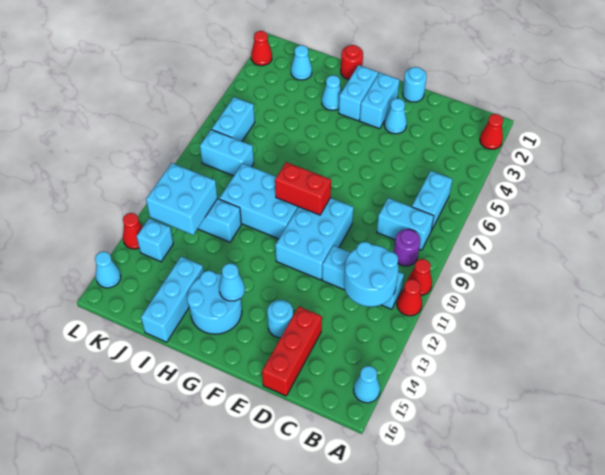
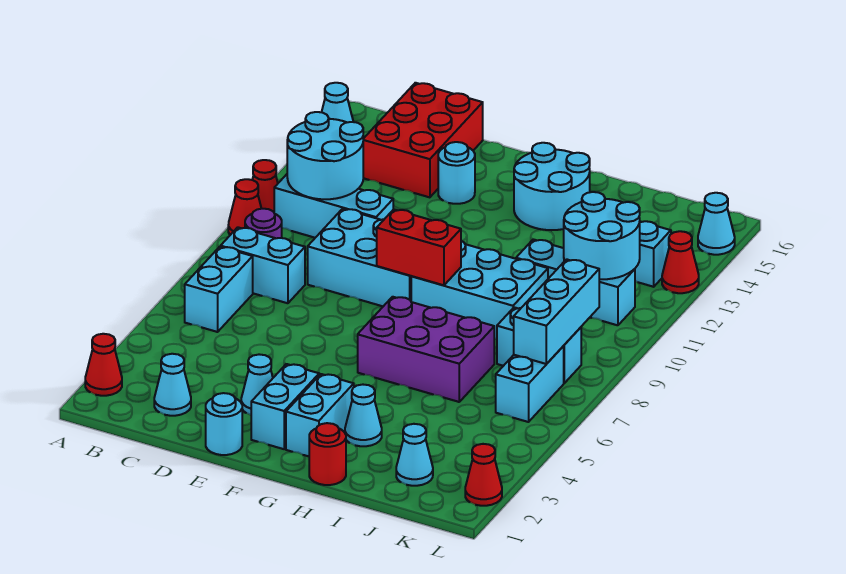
red brick D14:D16 level 1 -> red brick C14:D16 level 1
cyan brick E9:F11 level 1 -> cyan brick D9:F10 level 1
none -> purple brick G6:I7 level 1
cyan cone G14 level 2 -> cyan cone C2 level 1
cyan brick I14:I16 level 1 -> cyan brick K7:K9 level 2
cyan brick J11:K12 level 2 -> cyan round brick J11:K12 level 2

